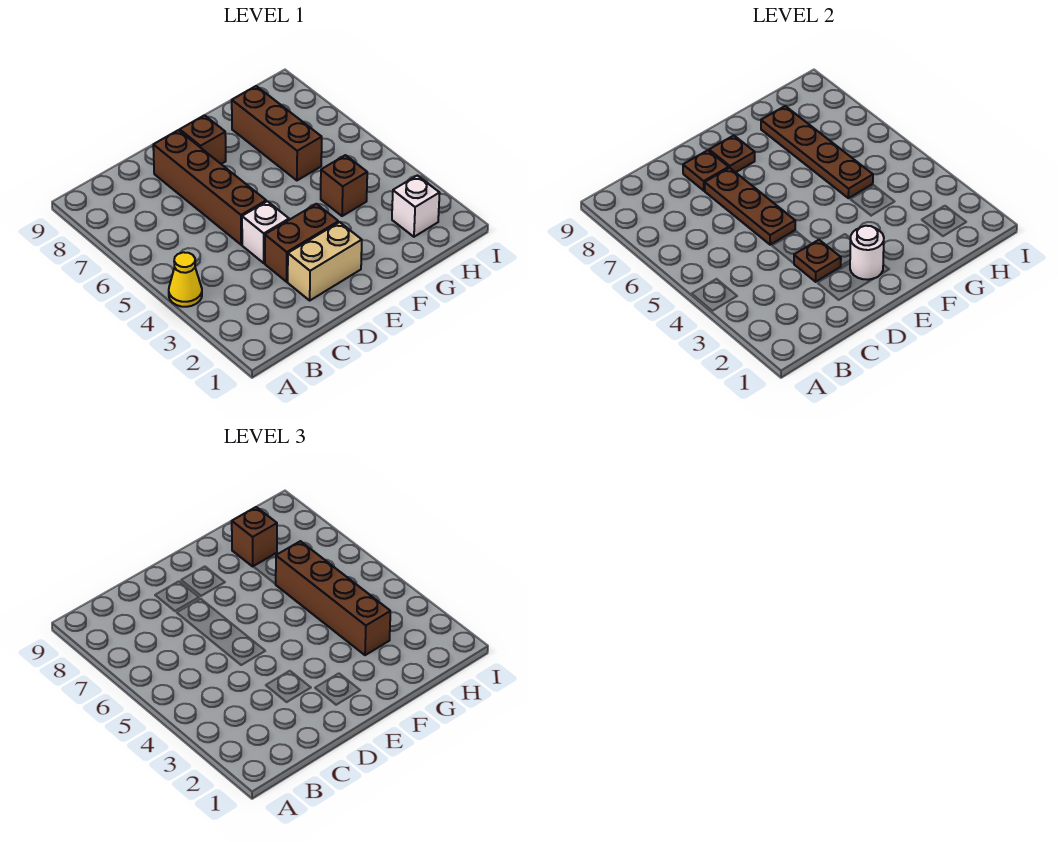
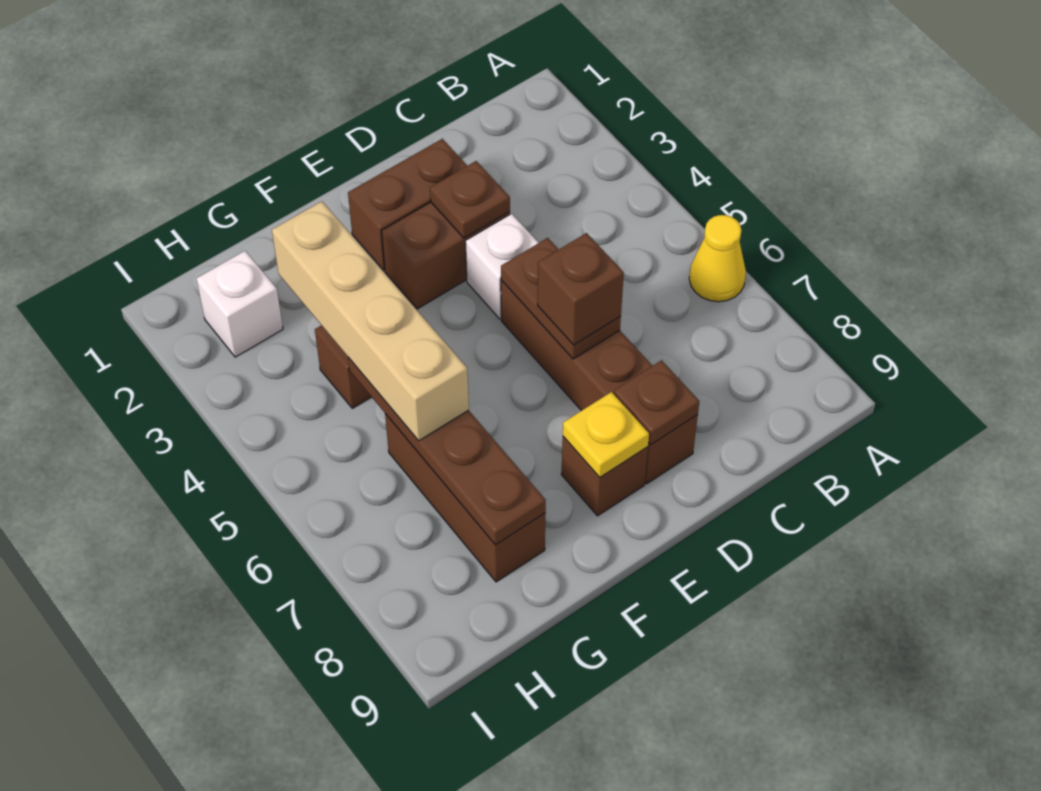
yellow cone A4 level 1 -> yellow cone A6 level 1
tan brick D2:E2 level 1 -> brown brick D2:E2 level 1
brown plate D5:D7 level 2 -> brown plate D5:D6 level 2
white round brick E2 level 2 -> none
brown plate E8 level 2 -> yellow plate E8 level 2
brown brick G3:G6 level 3 -> tan brick G3:G6 level 3
brown brick G8 level 3 -> brown brick D6 level 3

